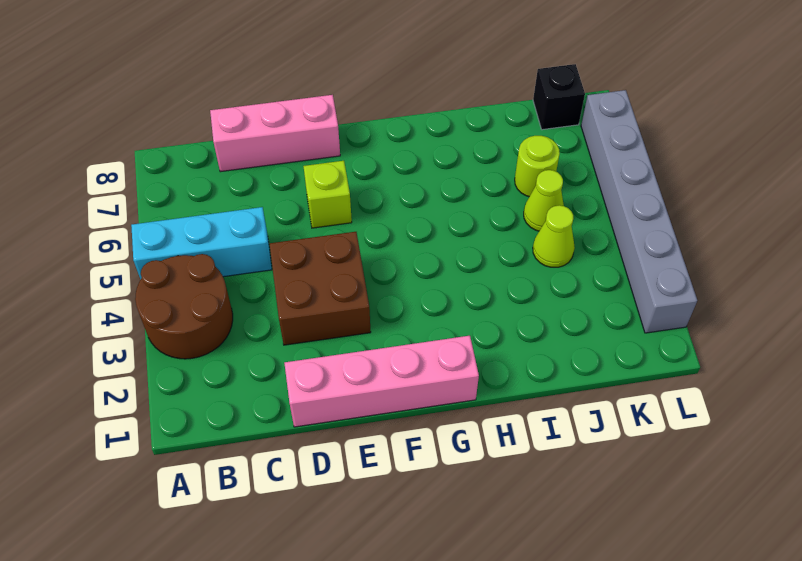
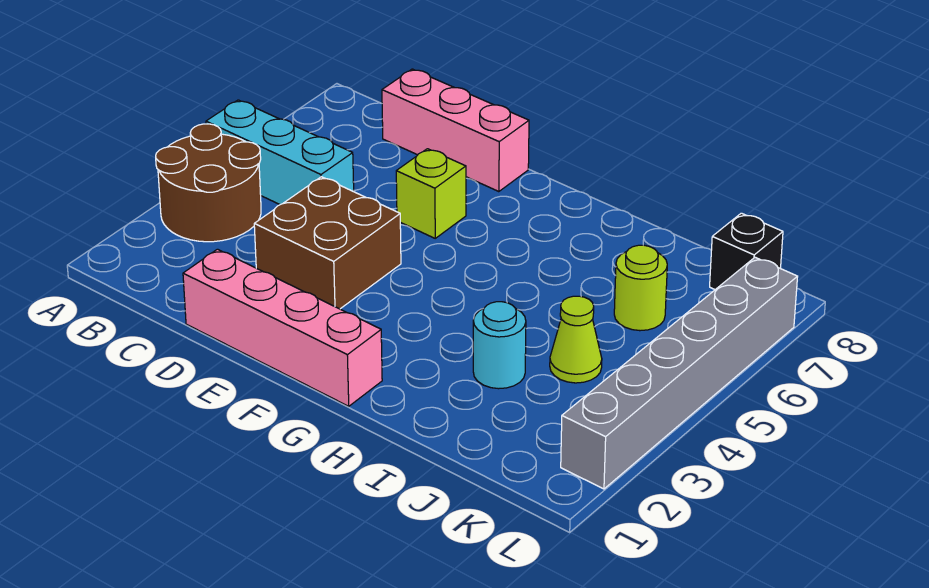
none -> cyan round brick I3 level 1
lime cone J5 level 1 -> none

